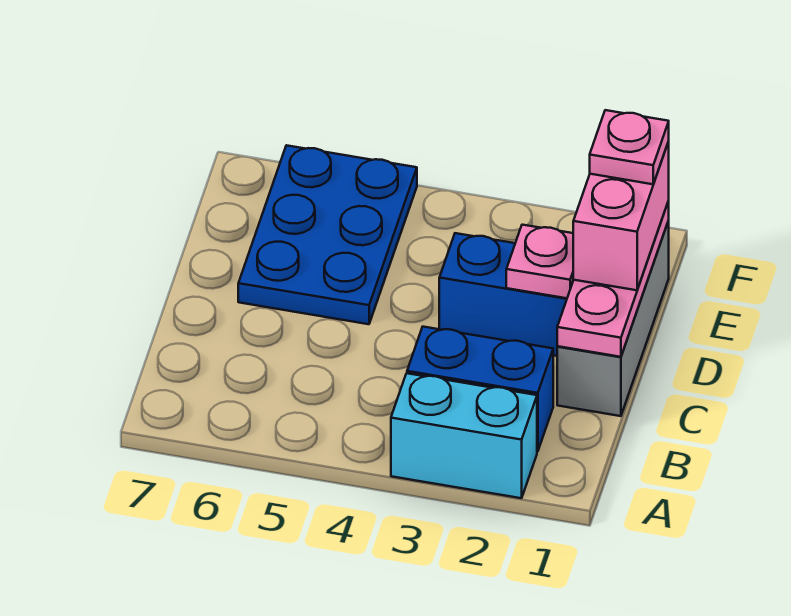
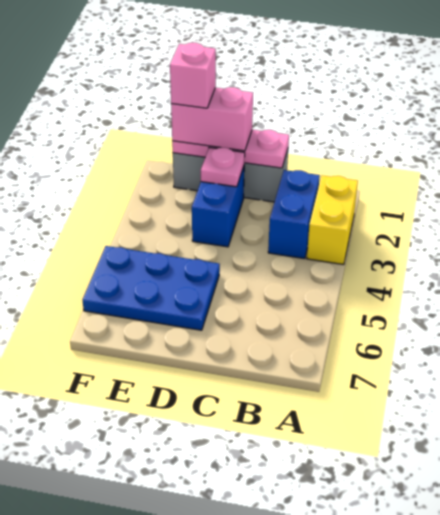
cyan brick A2:A3 level 1 -> yellow brick A2:A3 level 1
pink plate E1 level 4 -> pink brick E1 level 4

